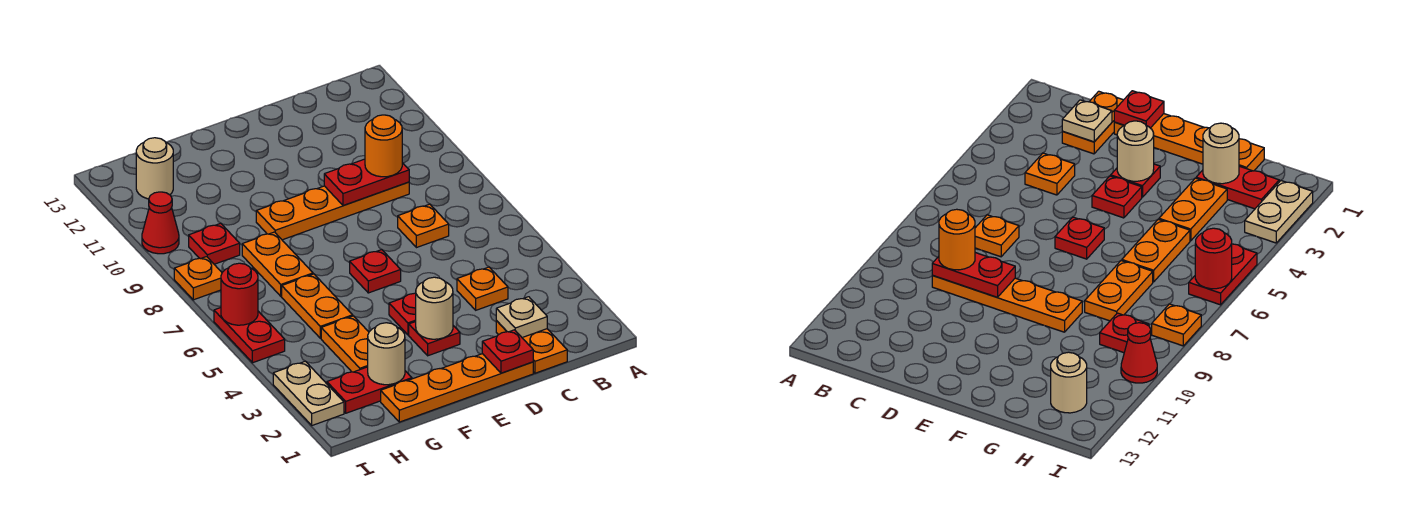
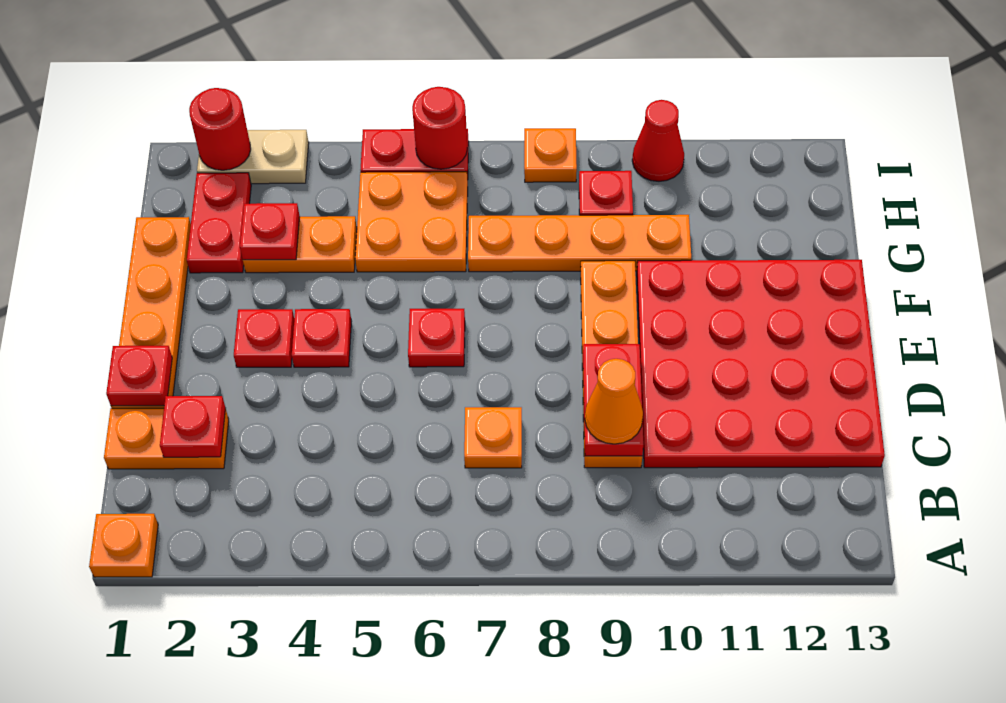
tan plate C2 level 2 -> red plate C2 level 2
orange plate C4 level 1 -> orange plate A1 level 1
orange round brick C9 level 3 -> orange cone C9 level 3
none -> red plate C10:F13 level 1
tan round brick E3 level 2 -> none
tan round brick G2 level 2 -> none
none -> red plate G3 level 2
orange plate G5:G6 level 1 -> orange plate G5:H6 level 1
orange plate G7:G8 level 1 -> orange plate G7:G10 level 1
tan round brick H12 level 1 -> none
none -> red round brick I2 level 2

